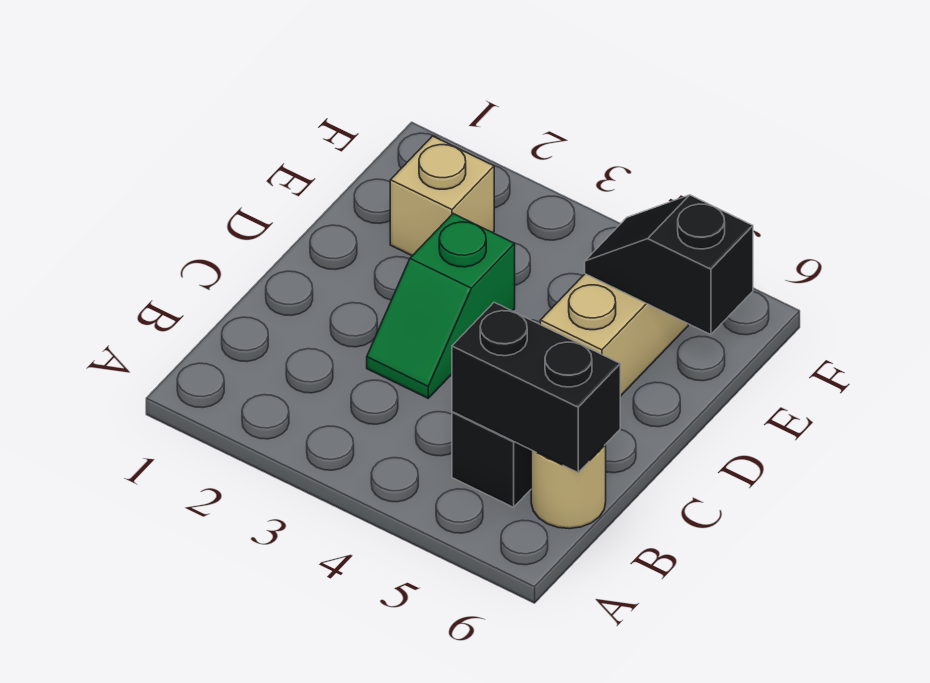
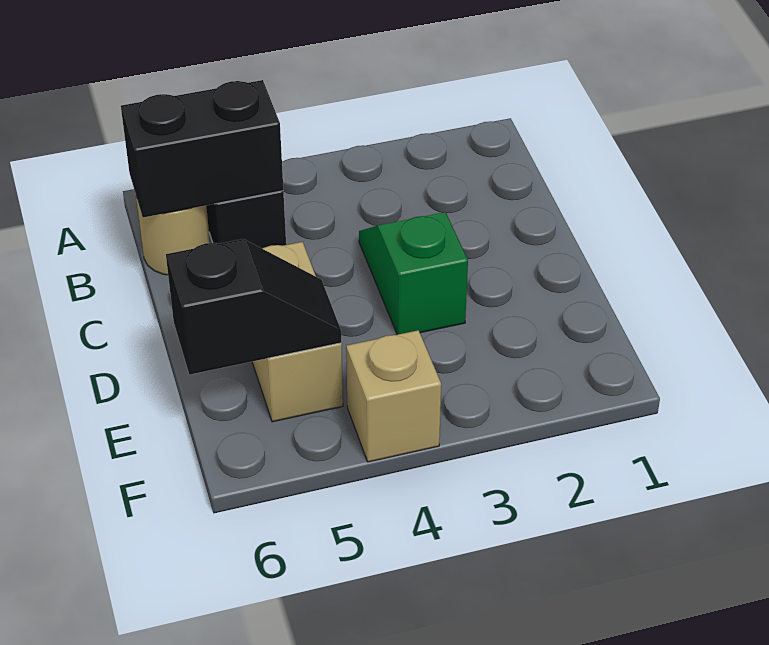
tan brick E2 level 1 -> tan brick F4 level 1

